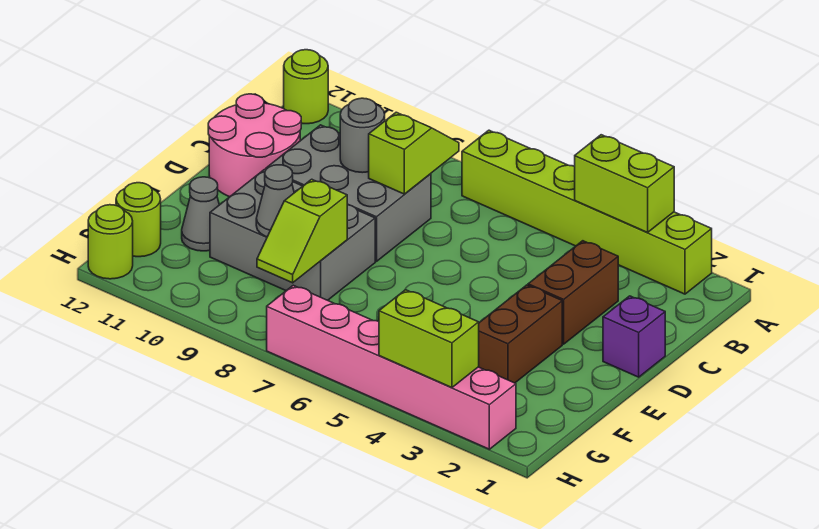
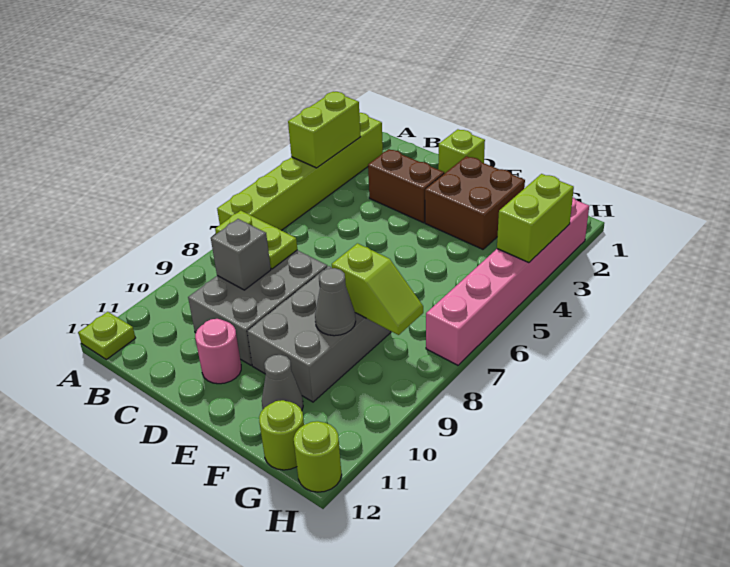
lime round brick A12 level 1 -> lime plate A12 level 1
lime slope B8:C8 level 2 top C -> lime plate B8:C8 level 2
grey round brick C9 level 2 -> grey brick C9 level 2
pink round brick C11:D12 level 1 -> pink round brick D11 level 1
purple brick D1 level 1 -> lime brick D1 level 1
brown brick E3:F3 level 1 -> brown brick E2:F3 level 1

